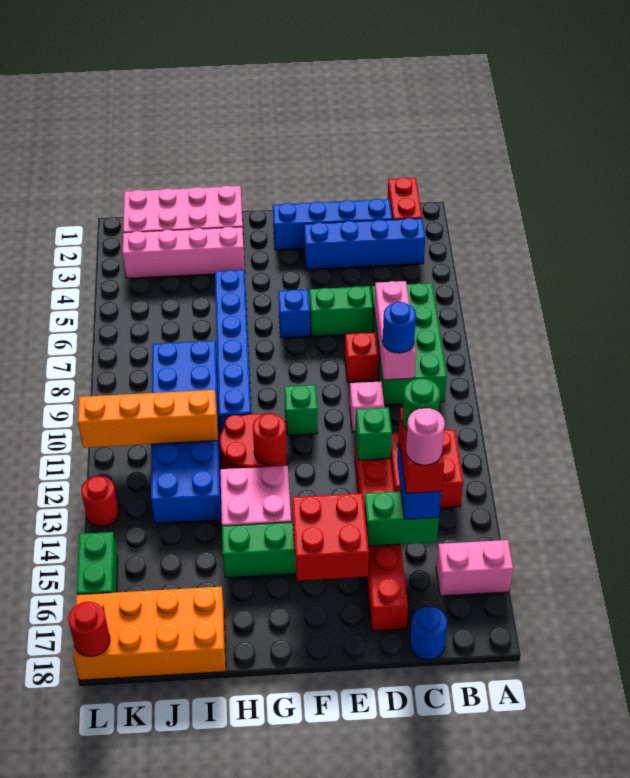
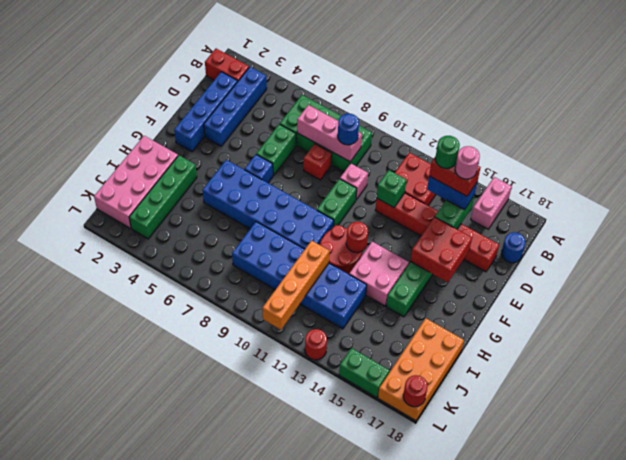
green brick F10 level 1 -> green brick E10:F10 level 1
pink brick H3:K3 level 1 -> green brick H3:K3 level 1
blue brick H5:H10 level 1 -> blue brick G5:H10 level 1

